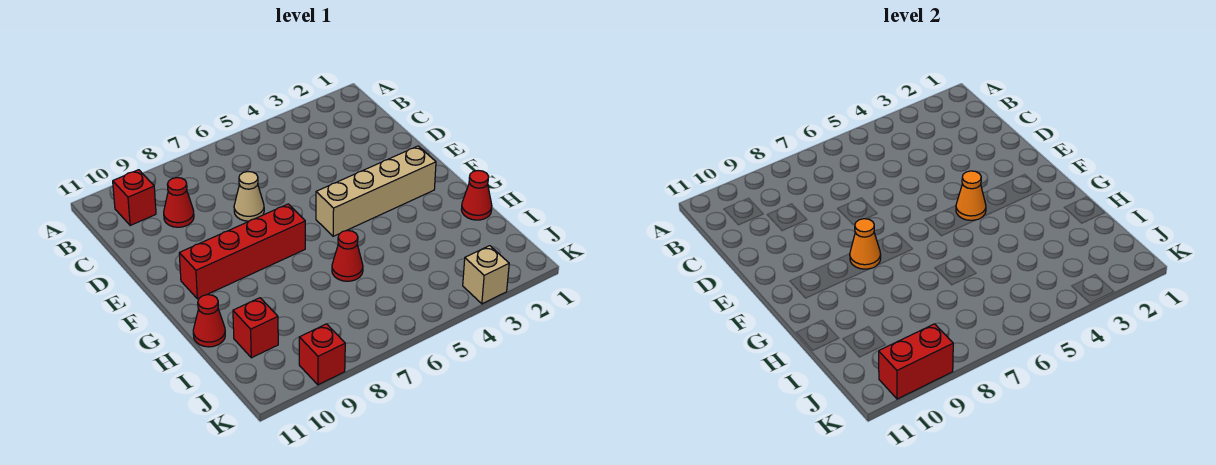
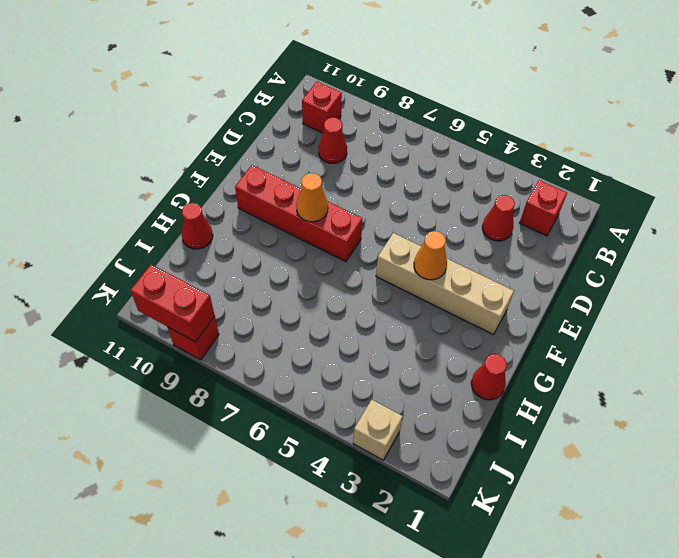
tan cone D7 level 1 -> none
red cone H6 level 1 -> red cone C3 level 1
red brick I10 level 1 -> red brick B2 level 1

